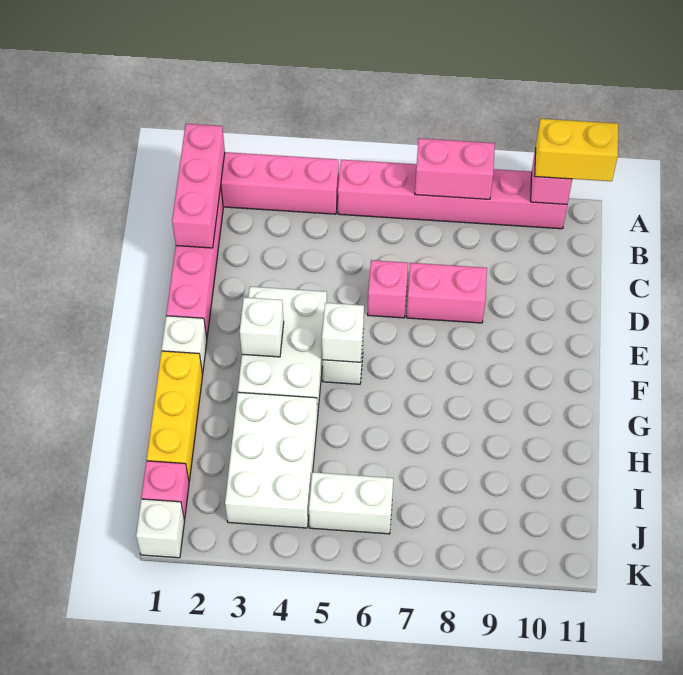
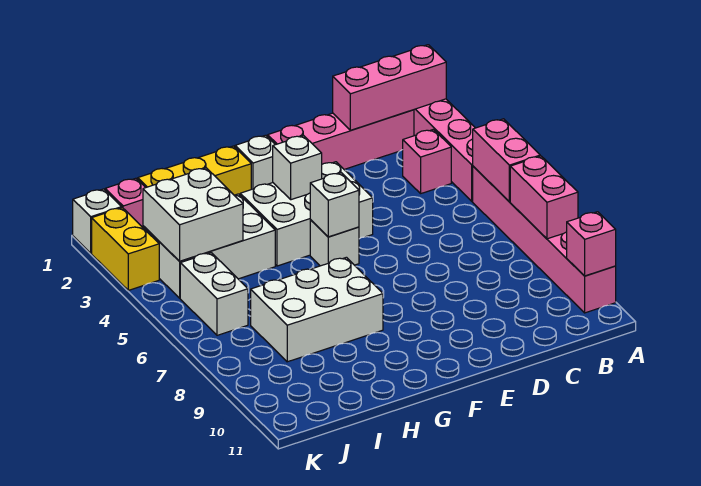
yellow brick A10:A11 level 3 -> yellow brick K2:K3 level 1
pink brick D6 level 1 -> pink brick B3 level 1
pink brick D7:D8 level 1 -> pink brick A5:A6 level 2
none -> white brick G7:I8 level 1
none -> white brick I3:J4 level 2

